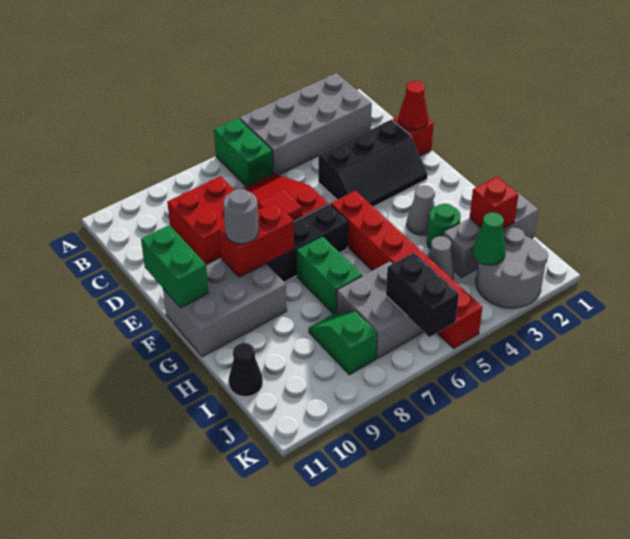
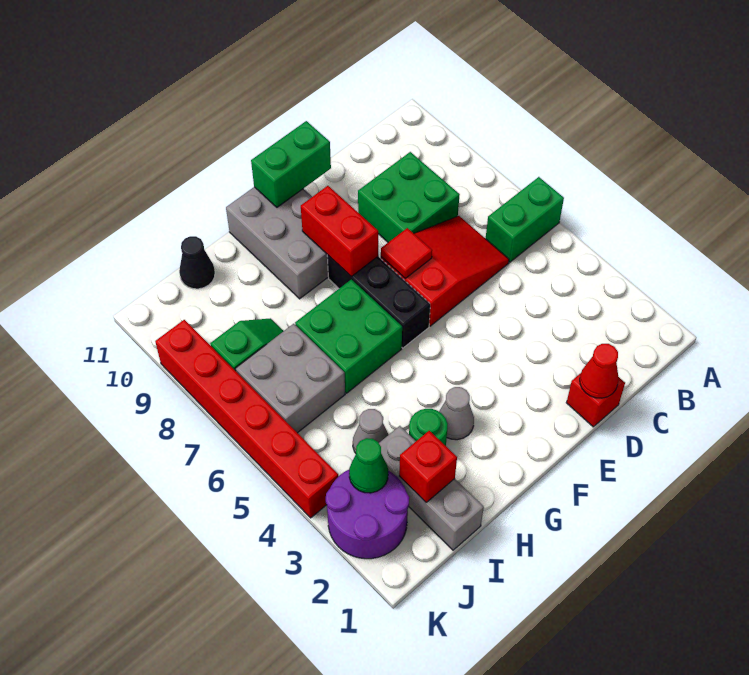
grey brick A2:B5 level 1 -> none
red brick C8:D9 level 1 -> green brick C8:D9 level 1
black slope D2:E4 level 1 top D -> none
red brick F5:K5 level 1 -> red brick K4:K9 level 1
grey round brick F9 level 3 -> none
green brick G7:H7 level 1 -> green brick G6:H7 level 1
grey round brick J2:K3 level 1 -> purple round brick J2:K3 level 1
black brick J6:K6 level 2 -> none

